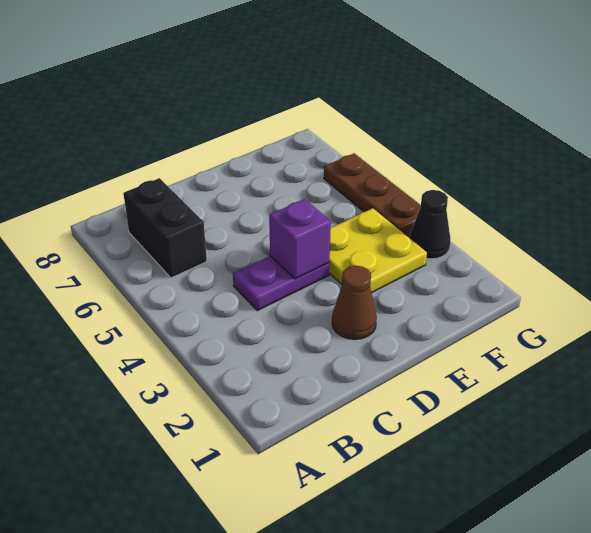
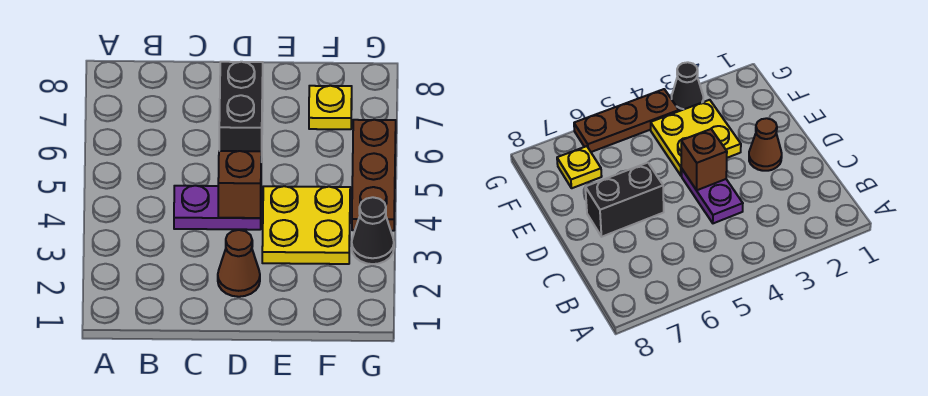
black brick B6:B7 level 1 -> black brick D6:D7 level 1
purple brick D4 level 2 -> brown brick D4 level 2
none -> yellow plate F7 level 1

